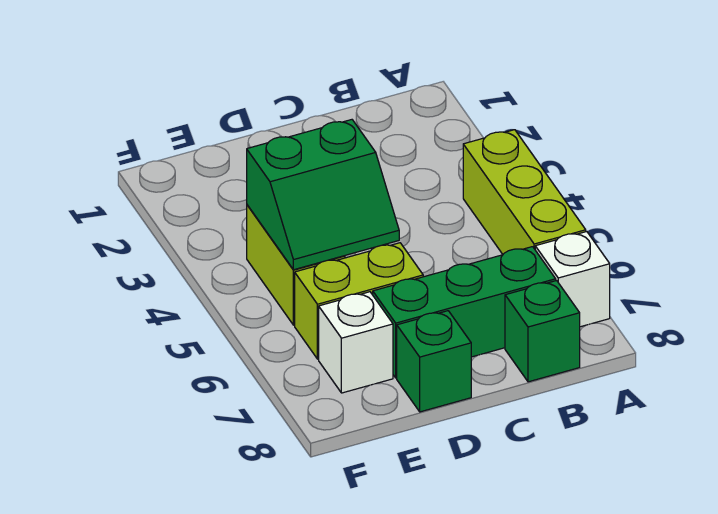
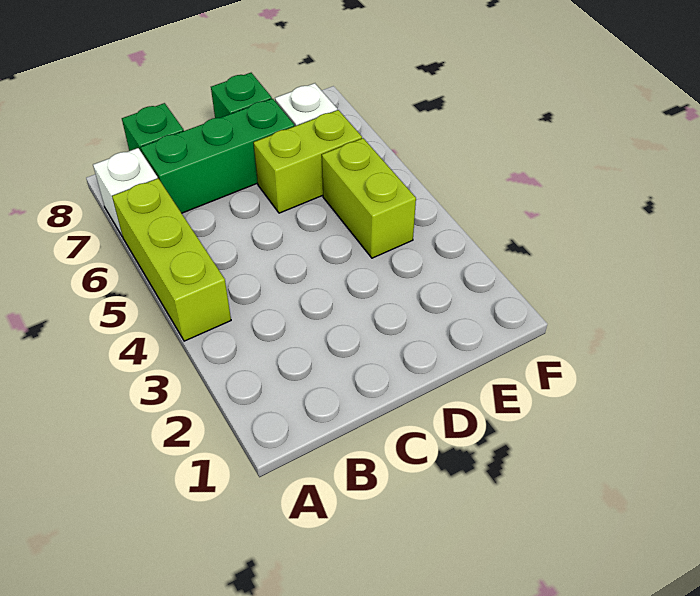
green slope D4:E5 level 2 top 4 -> none

